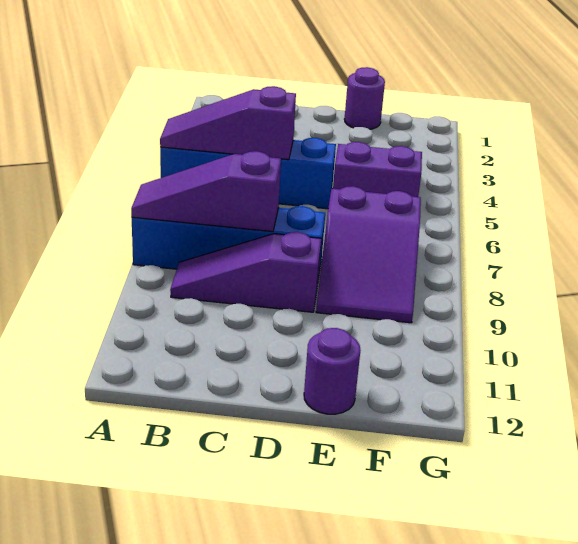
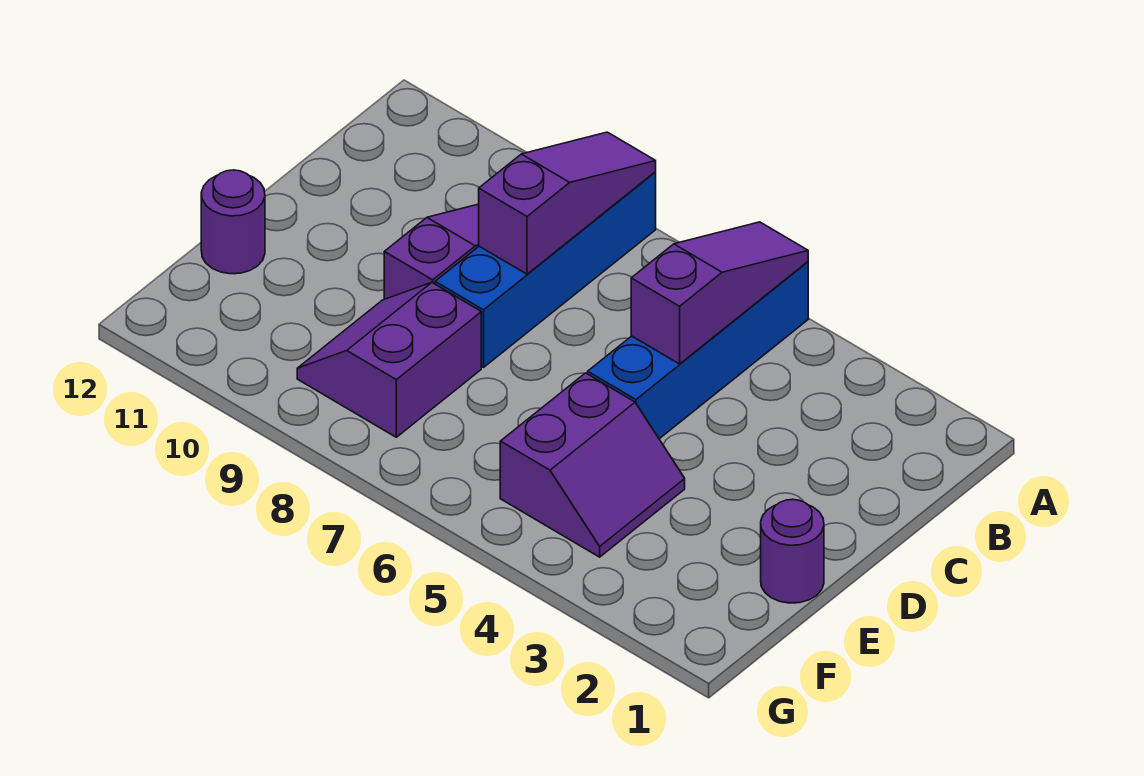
purple slope E7:F9 level 1 top 7 -> purple slope E8:F9 level 1 top 8

